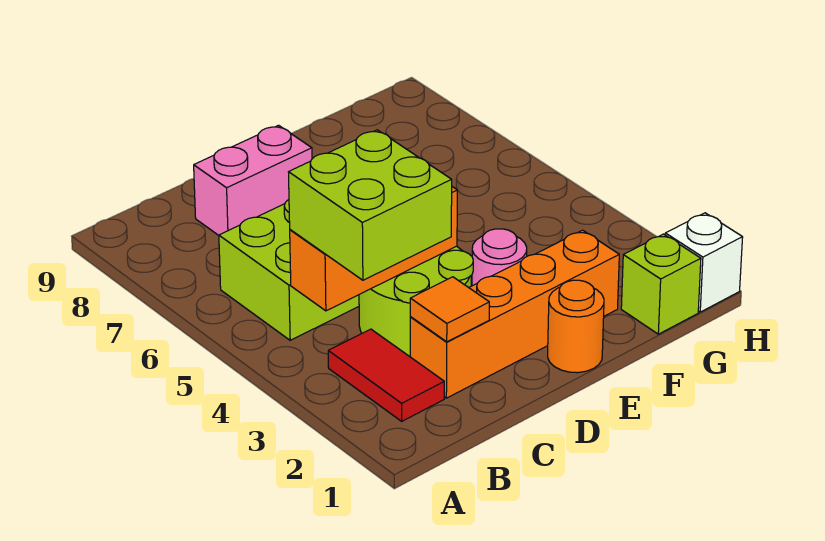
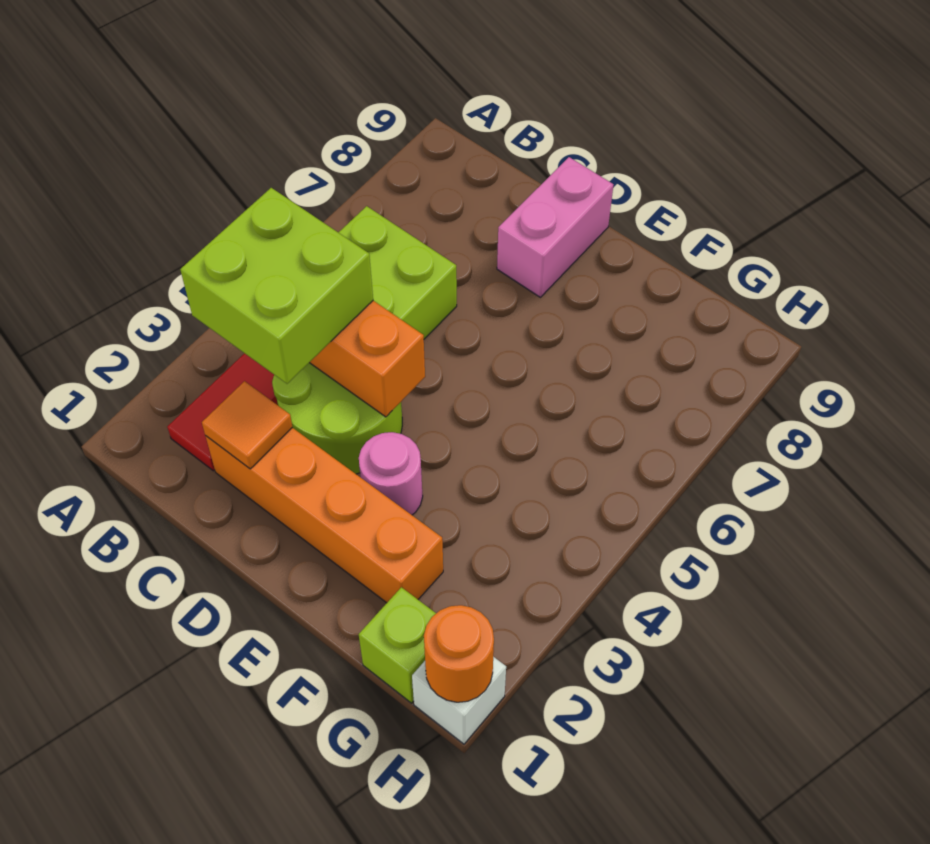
pink brick C8:D8 level 1 -> pink brick D8:D9 level 1
orange round brick E1 level 1 -> orange round brick H1 level 2

